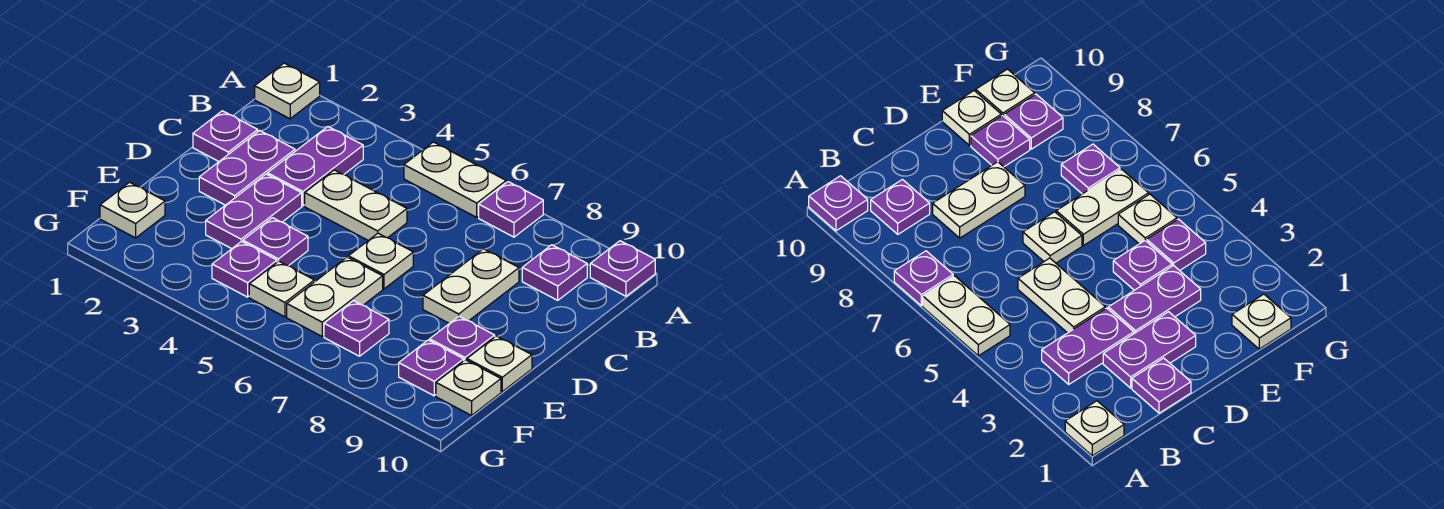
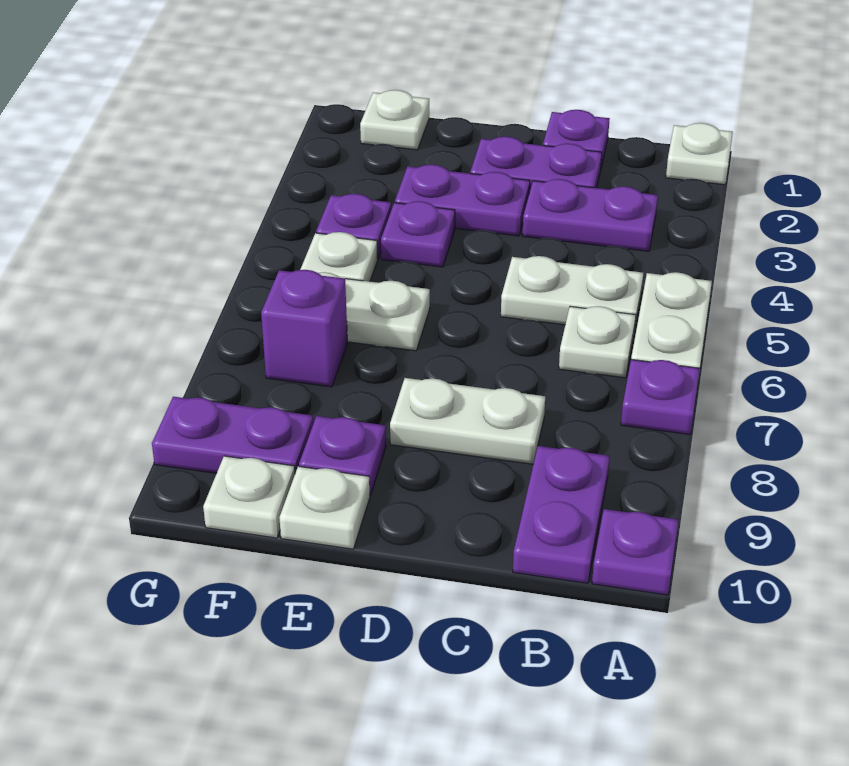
purple plate B9 level 1 -> purple plate B9:B10 level 1
white plate C4:C5 level 1 -> white plate B5:C5 level 1
white plate D6 level 1 -> white plate B6 level 1
purple plate F7 level 1 -> purple brick F7 level 1
purple plate F9 level 1 -> purple plate F9:G9 level 1

